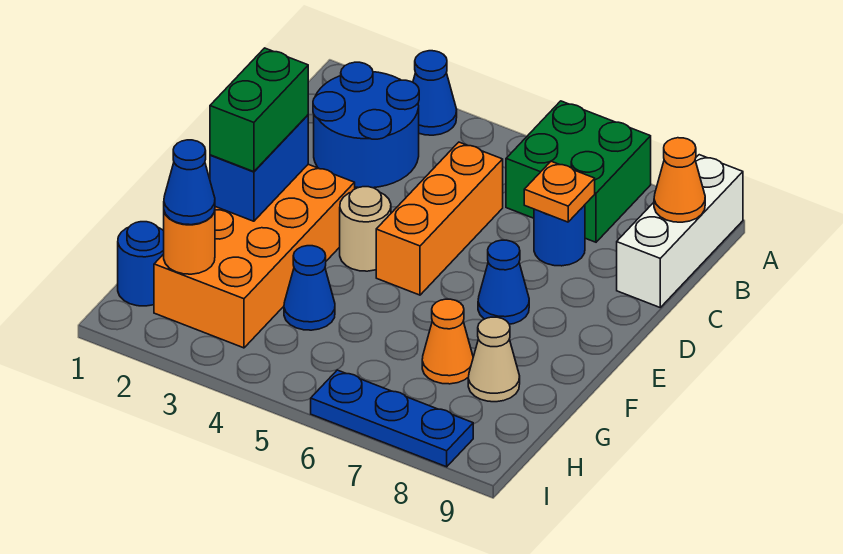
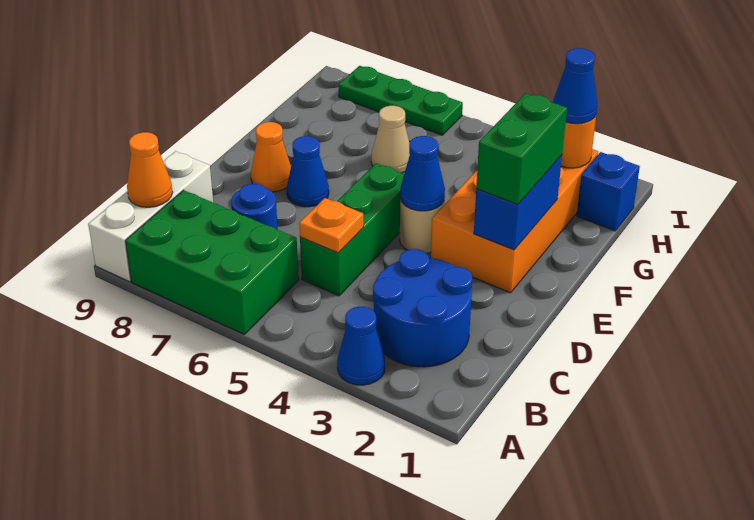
green brick A6:B7 level 1 -> green brick A6:B8 level 1
orange brick C5:E5 level 1 -> green brick C5:E5 level 1
orange plate C7 level 2 -> orange plate C5 level 2
blue cone G4 level 1 -> blue cone E4 level 2
orange cone G7 level 1 -> orange cone E8 level 1
tan cone G8 level 1 -> tan cone G6 level 1
blue round brick H1 level 1 -> blue brick H1 level 1
blue plate I6:I8 level 1 -> green plate I6:I8 level 1

